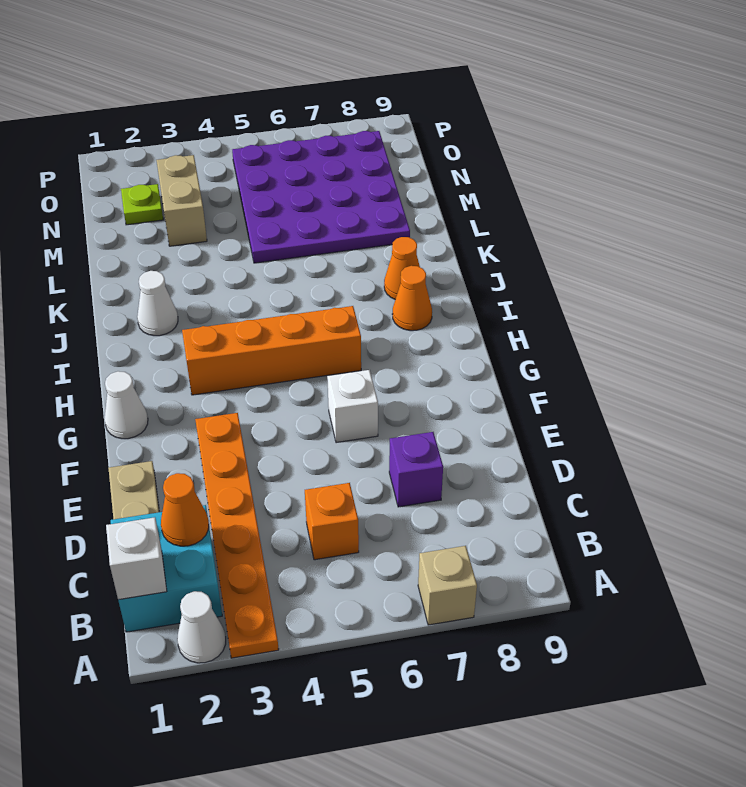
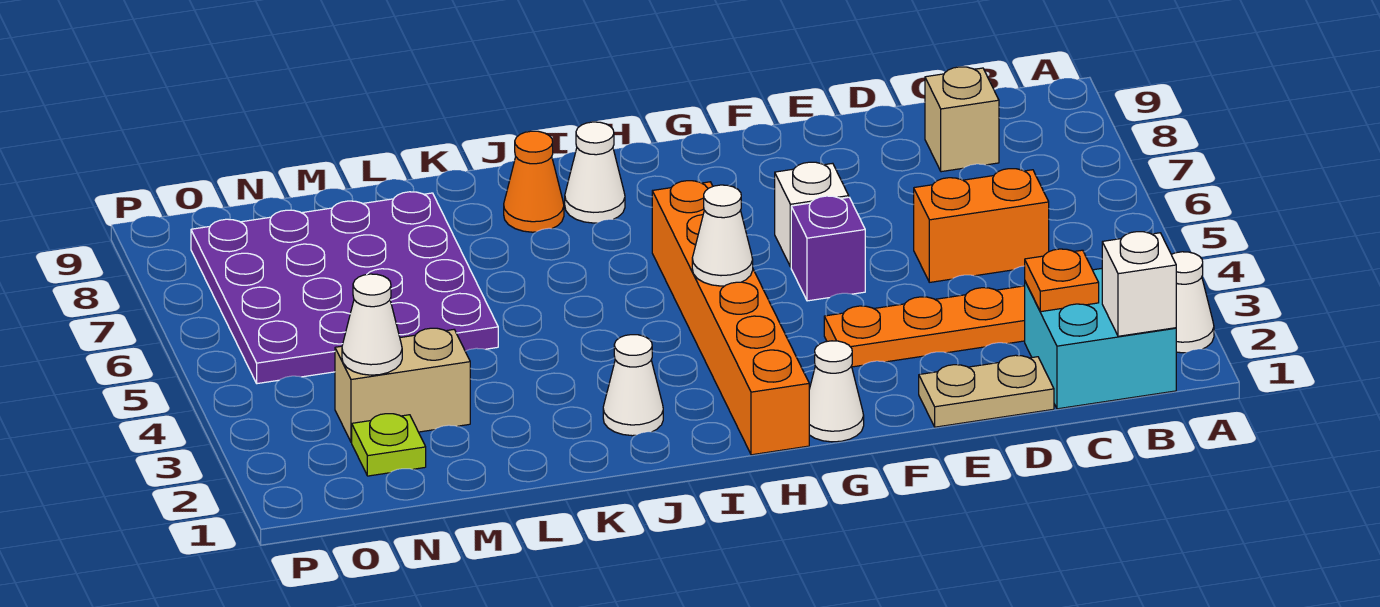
tan brick A7 level 1 -> tan brick C8 level 1
orange cone C2 level 2 -> orange plate C2 level 2
orange brick C5 level 1 -> orange brick C5:D5 level 1
purple brick D7 level 1 -> purple brick F5 level 1
orange brick H3:H6 level 1 -> orange brick H1:H6 level 1
none -> white cone H4 level 2
orange cone I8 level 1 -> white cone I8 level 1
none -> white cone N3 level 2

